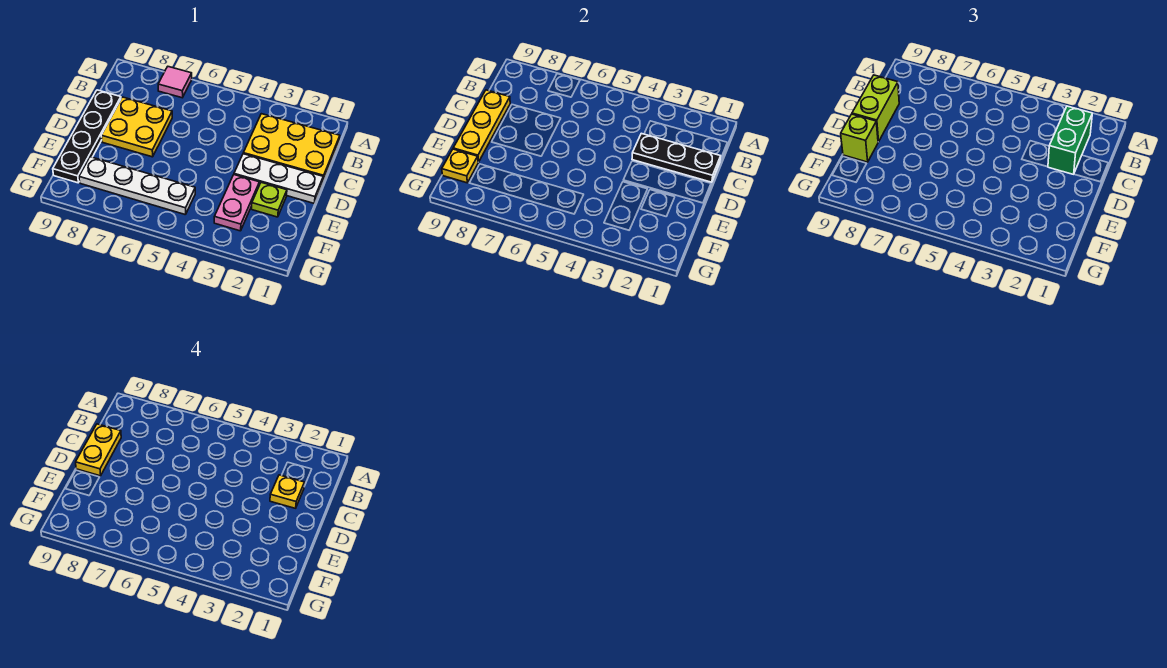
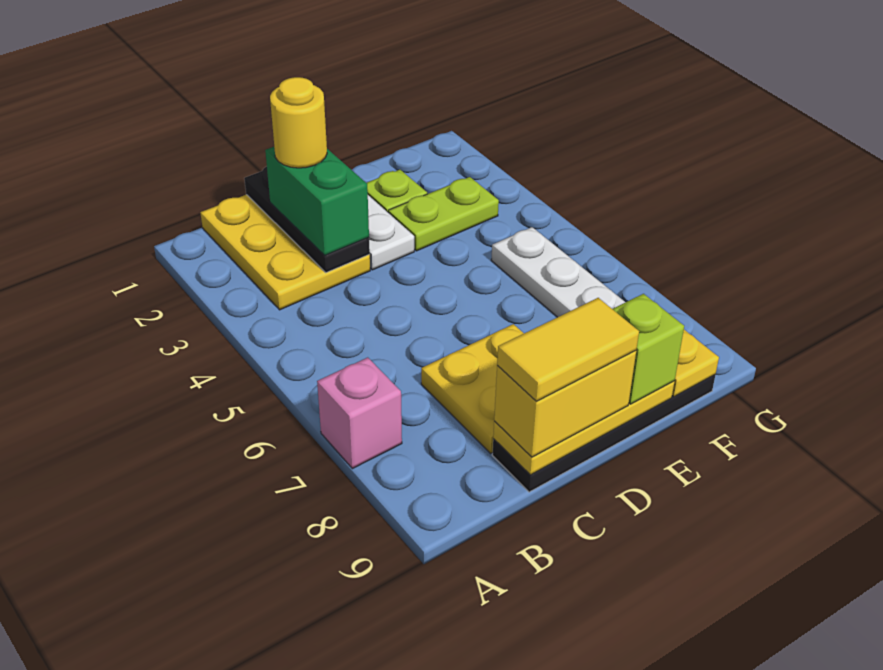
pink tile A7 level 1 -> pink brick A7 level 1
green brick B2:C2 level 3 -> green brick C2:C3 level 3
yellow plate C2 level 4 -> yellow round brick C2 level 4
lime brick C9:D9 level 3 -> yellow brick C9:D9 level 3
yellow plate C9:D9 level 4 -> yellow tile C9:D9 level 4
pink plate E3:F3 level 1 -> lime plate E3:F3 level 1

